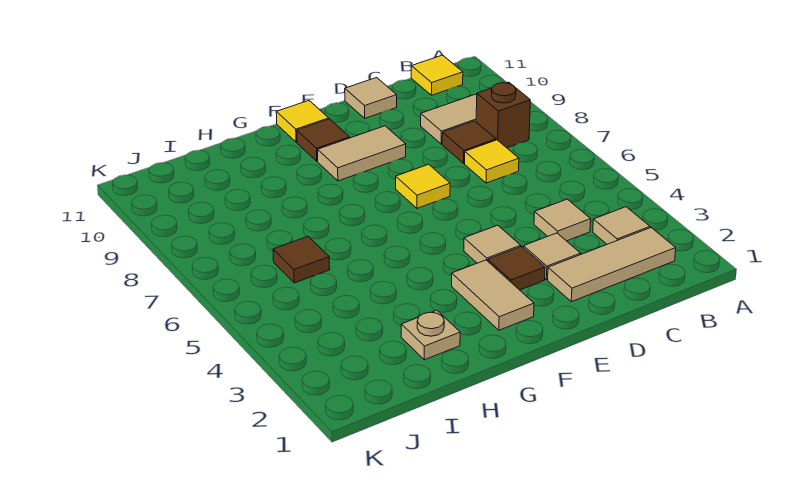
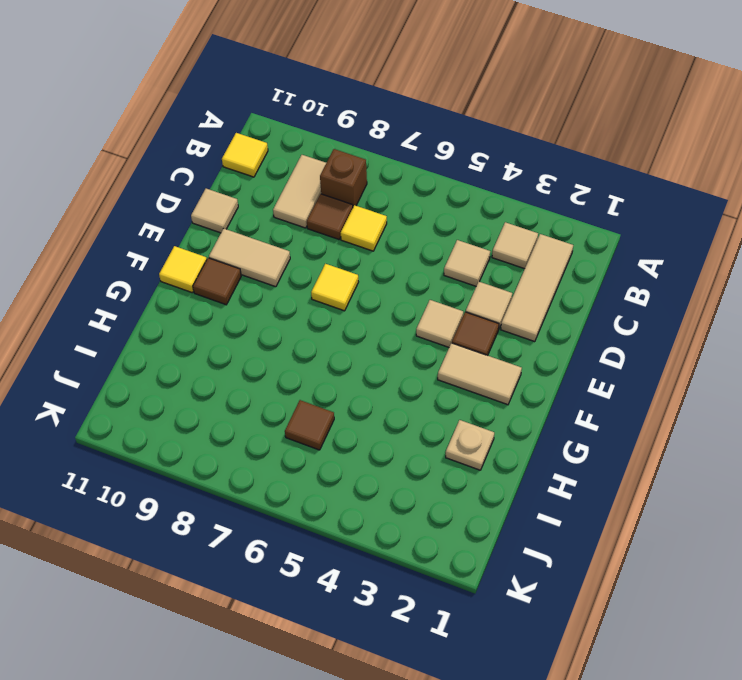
tan tile E9:F9 level 1 -> tan tile E9:E10 level 1

